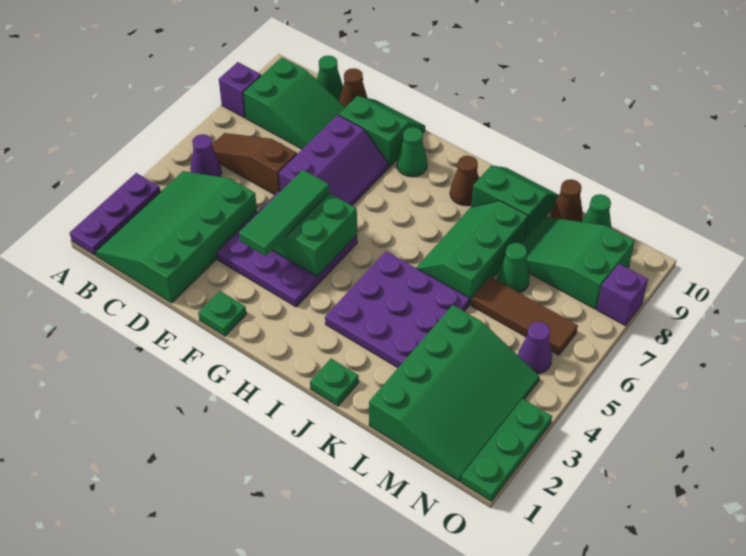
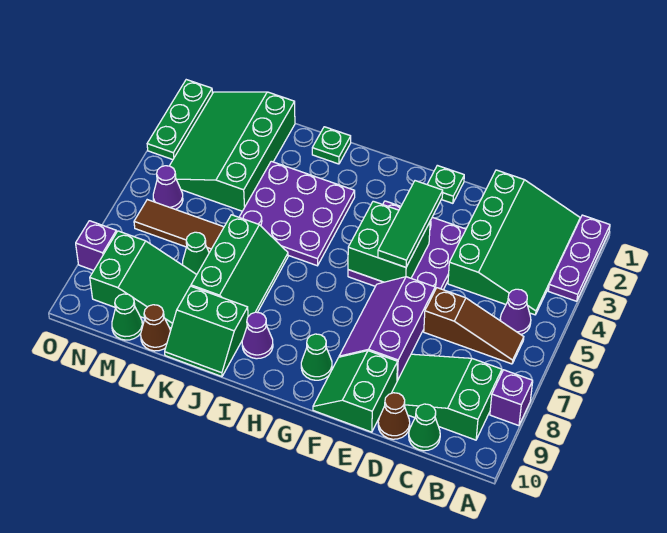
green slope E9:F10 level 1 top 9 -> green slope E9:F10 level 1 top E
brown cone I9 level 1 -> purple cone I9 level 1

